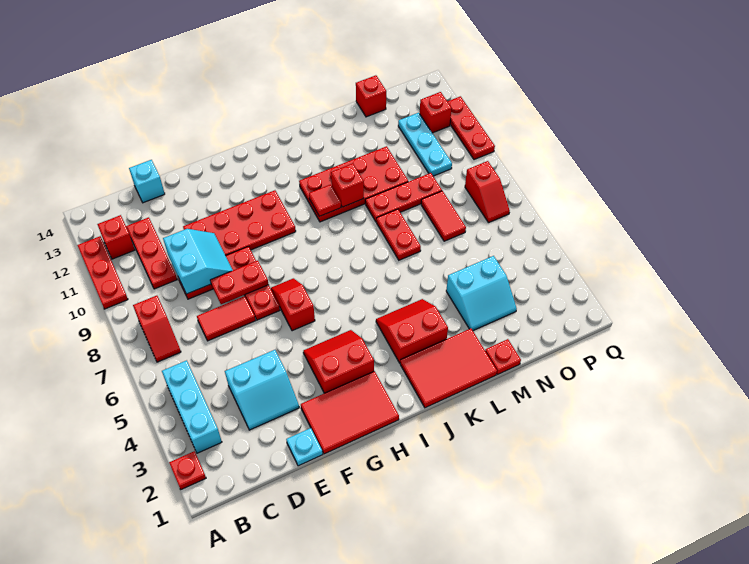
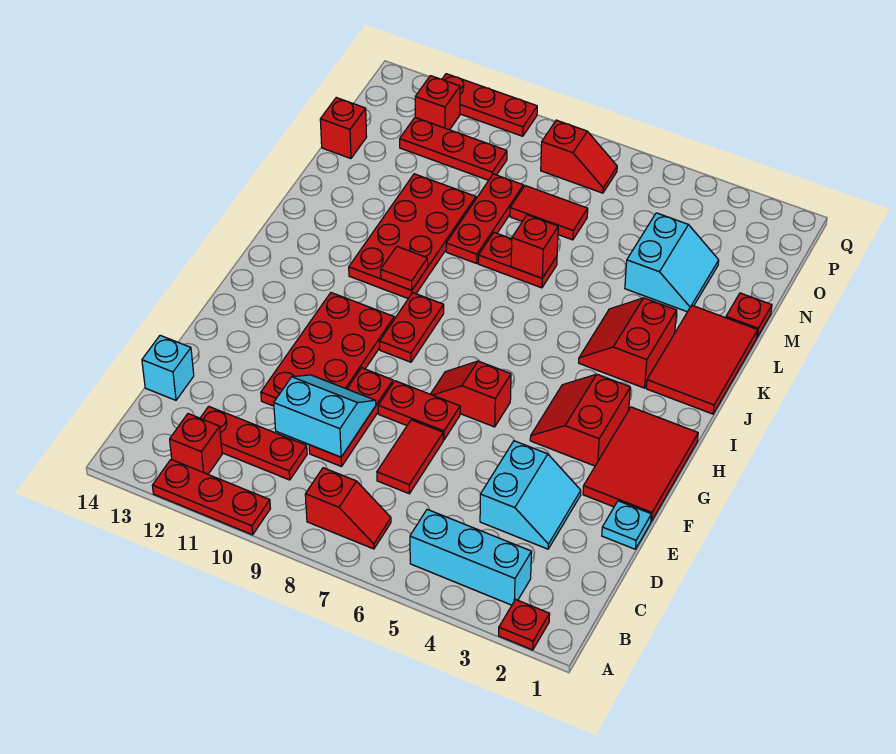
red plate E8:F8 level 2 -> red plate H9:I9 level 1
red brick K10 level 2 -> red brick L7 level 2
cyan plate O10:O12 level 1 -> red plate O10:O12 level 1

